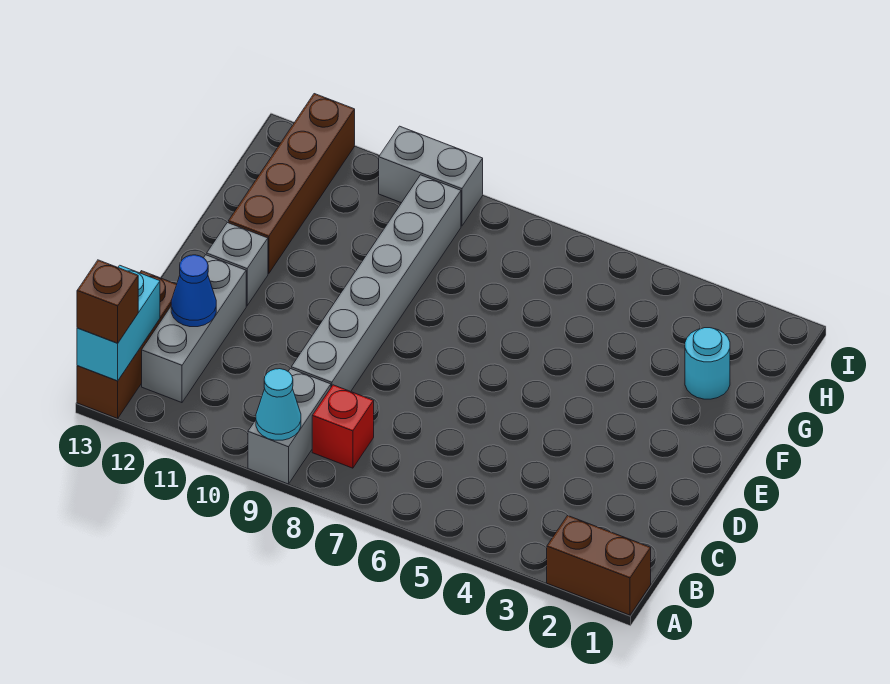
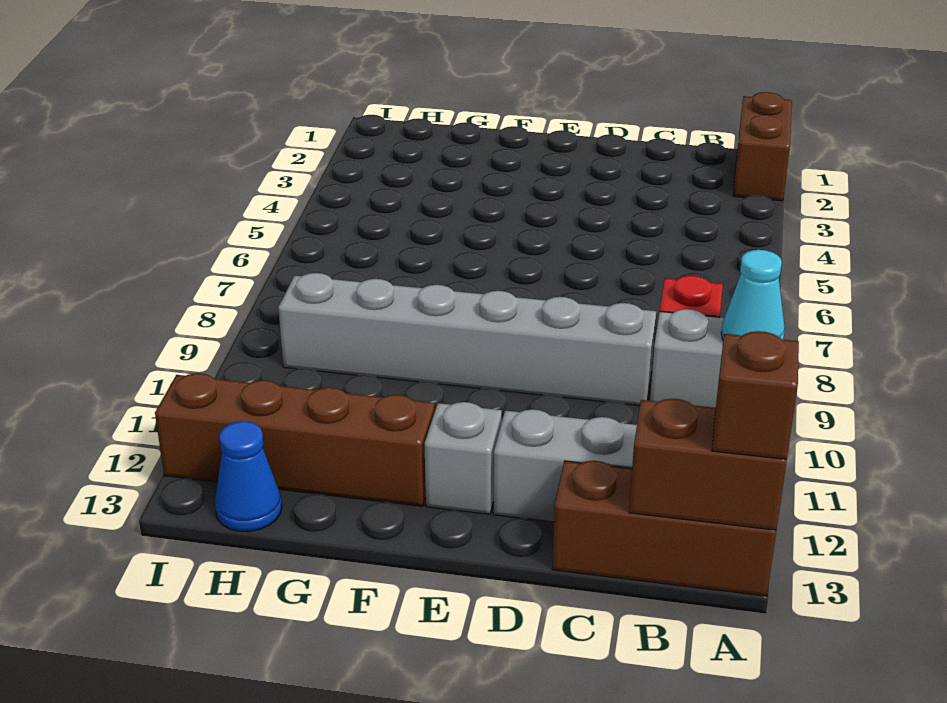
cyan brick A13:B13 level 2 -> brown brick A13:B13 level 2
blue cone C12 level 2 -> blue cone H13 level 1
cyan round brick G2 level 1 -> none
grey brick I9:I10 level 1 -> none

